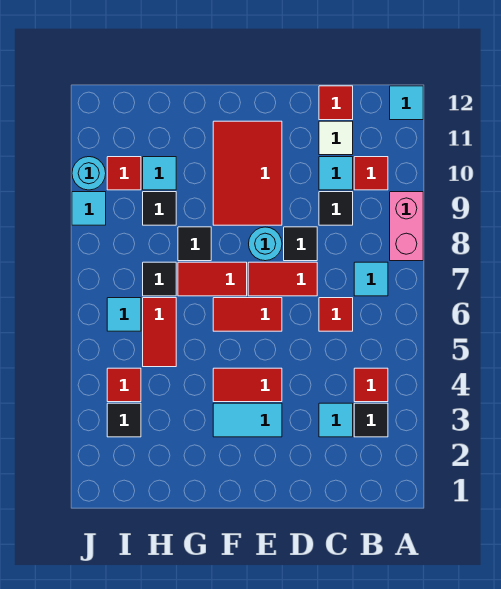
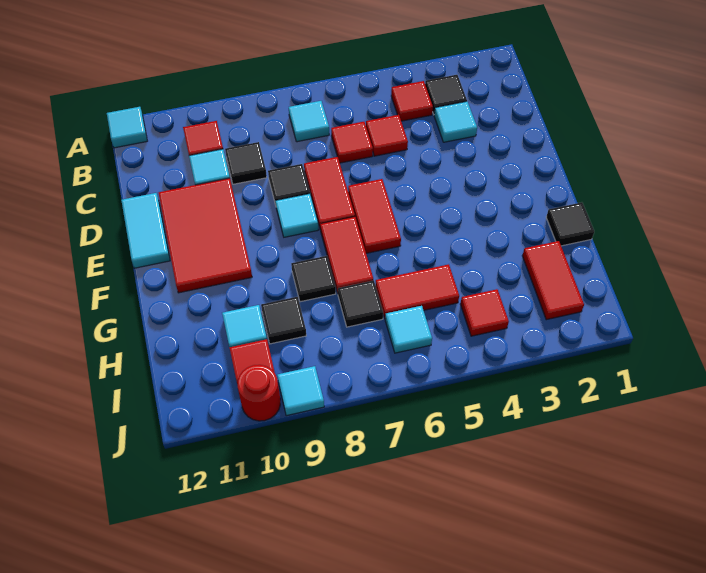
pink brick A8:A9 level 1 -> none
white tile C11 level 1 -> none
red tile C12 level 1 -> red tile C5 level 1
cyan tile E3:F3 level 1 -> cyan tile D12:E12 level 1
red tile E4:F4 level 1 -> red tile H2:I2 level 1
cyan round brick E8 level 1 -> cyan tile E8 level 1
red tile E9:F11 level 1 -> red tile D10:F11 level 1
black tile I3 level 1 -> black tile G1 level 1
cyan round brick J10 level 1 -> red round brick J10 level 1

